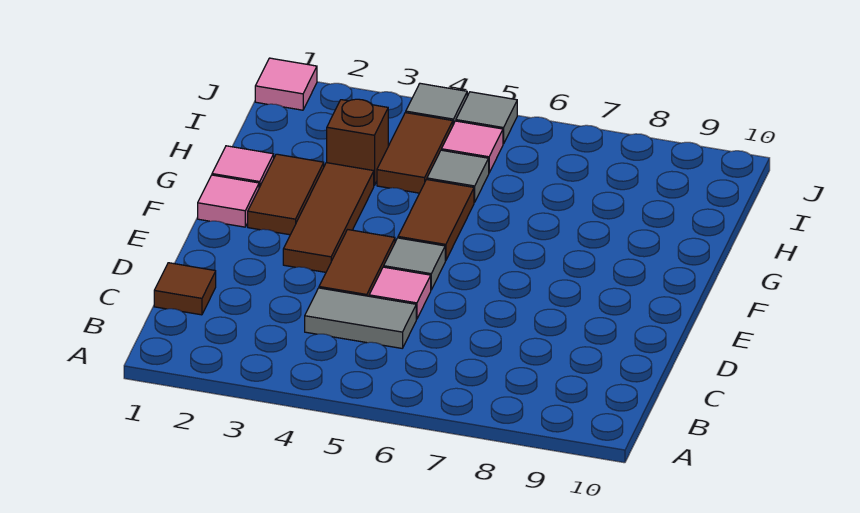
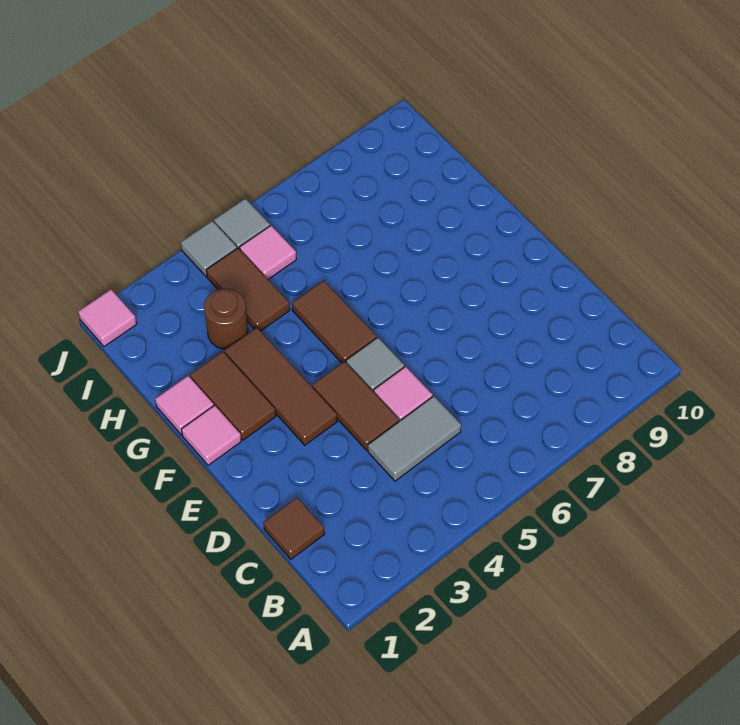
brown brick H3 level 1 -> brown round brick H3 level 1
grey tile H5 level 1 -> none

